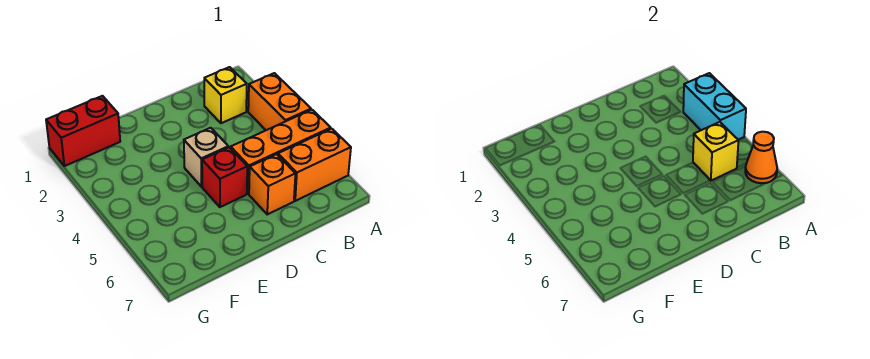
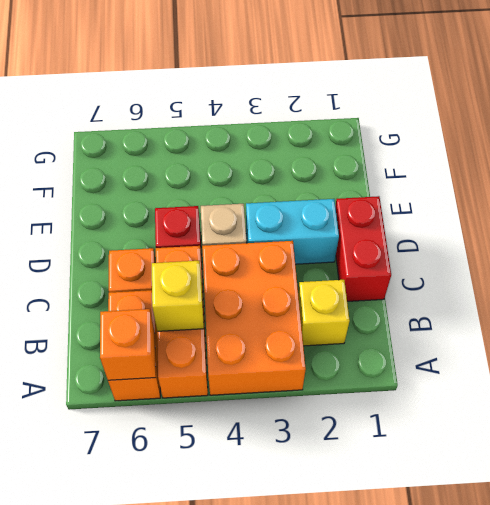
orange brick A3:A4 level 1 -> orange brick A3:C4 level 1
cyan brick A3:A4 level 2 -> cyan brick D2:D3 level 1
orange cone A6 level 2 -> orange brick A6 level 2
red brick F1:G1 level 1 -> red brick C1:D1 level 1

